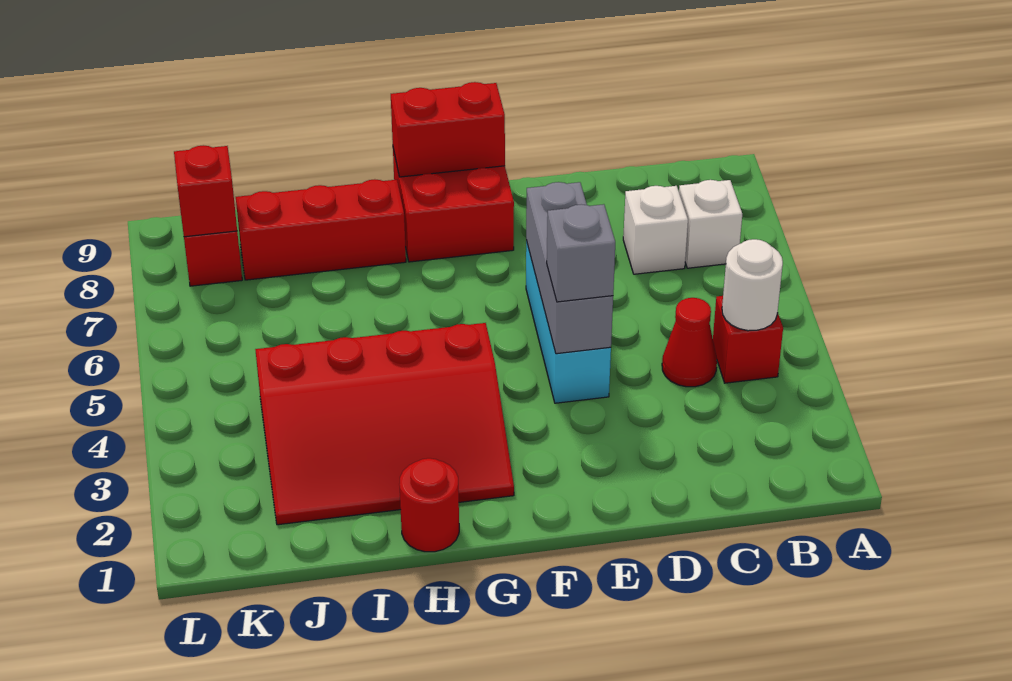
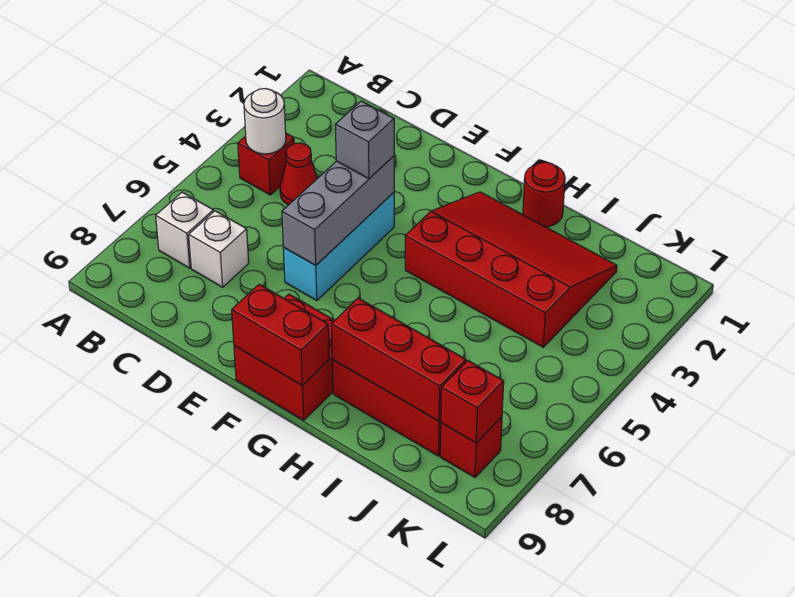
none -> red brick H8:J8 level 2

